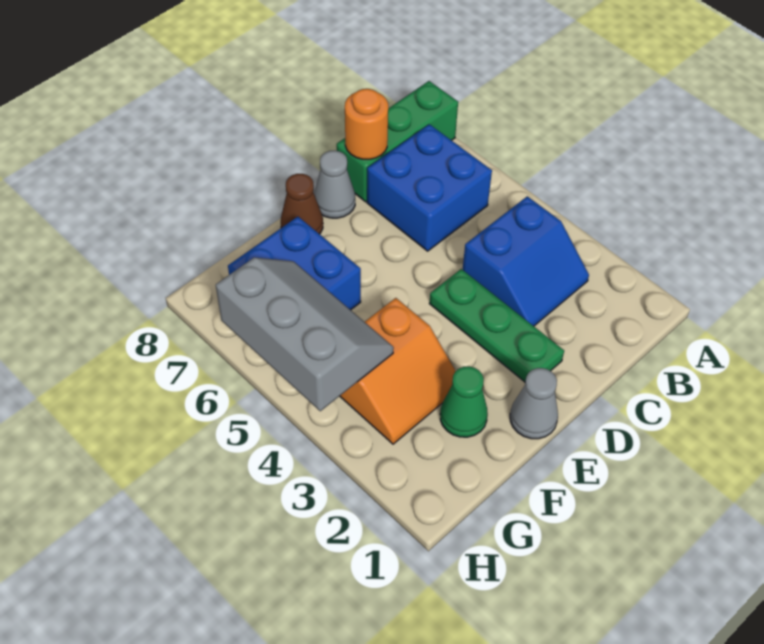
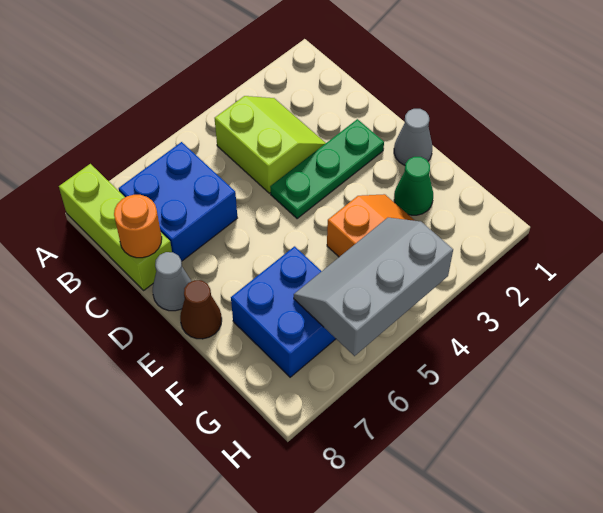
green brick A8:C8 level 1 -> lime brick A8:C8 level 1
blue slope B3:C4 level 1 top 4 -> lime slope B3:C4 level 1 top 4

